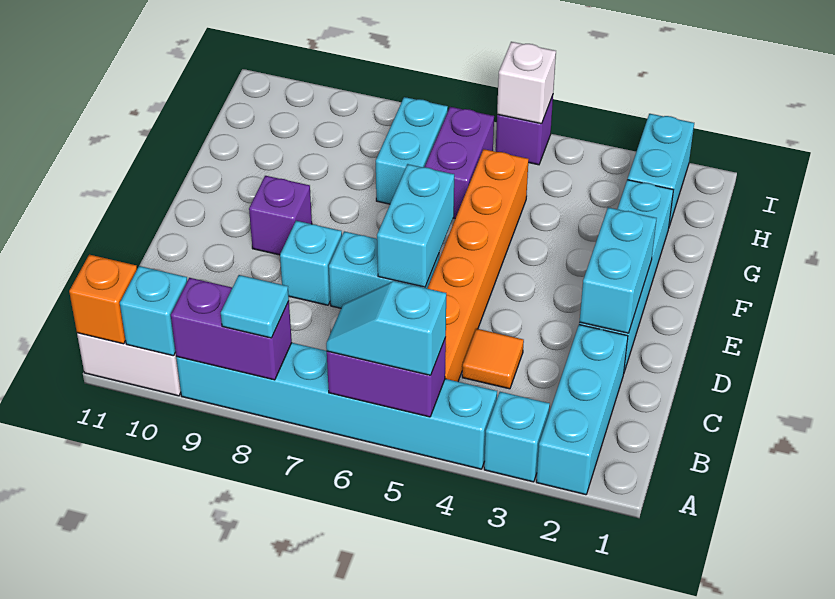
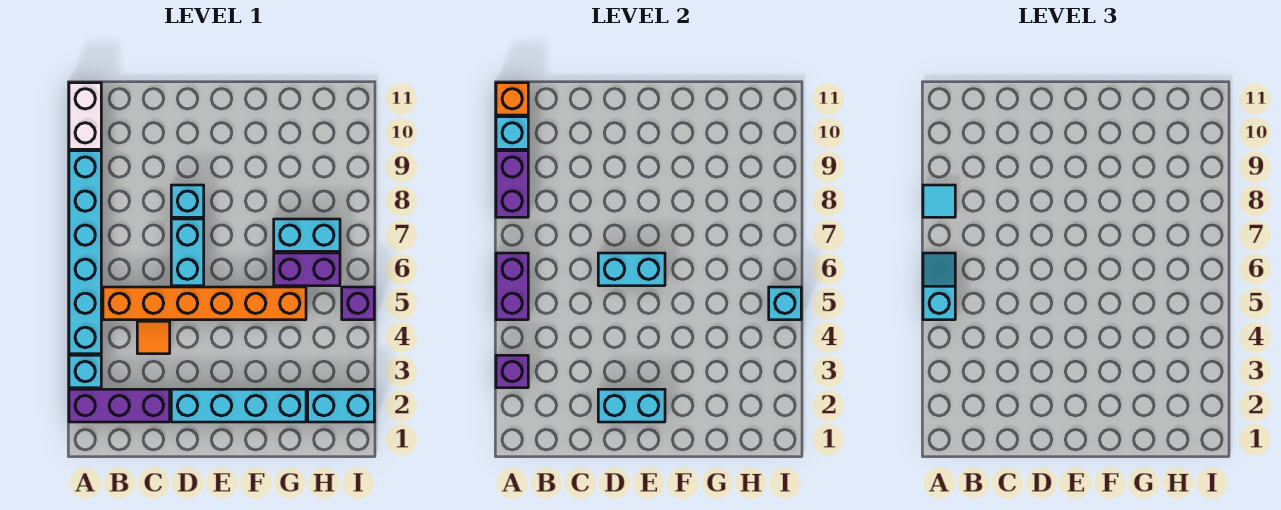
cyan brick A2:C2 level 1 -> purple brick A2:C2 level 1
purple brick E9 level 1 -> purple brick A3 level 2
white brick I5 level 2 -> cyan brick I5 level 2

